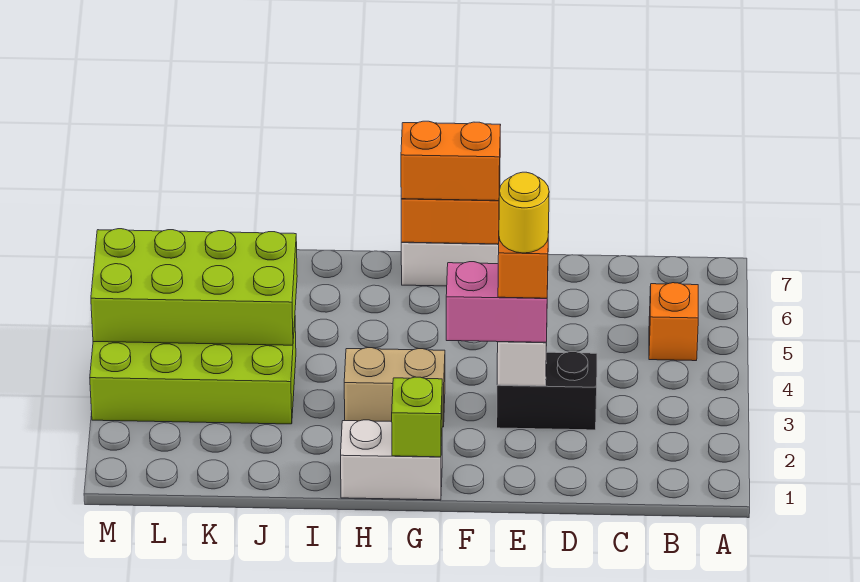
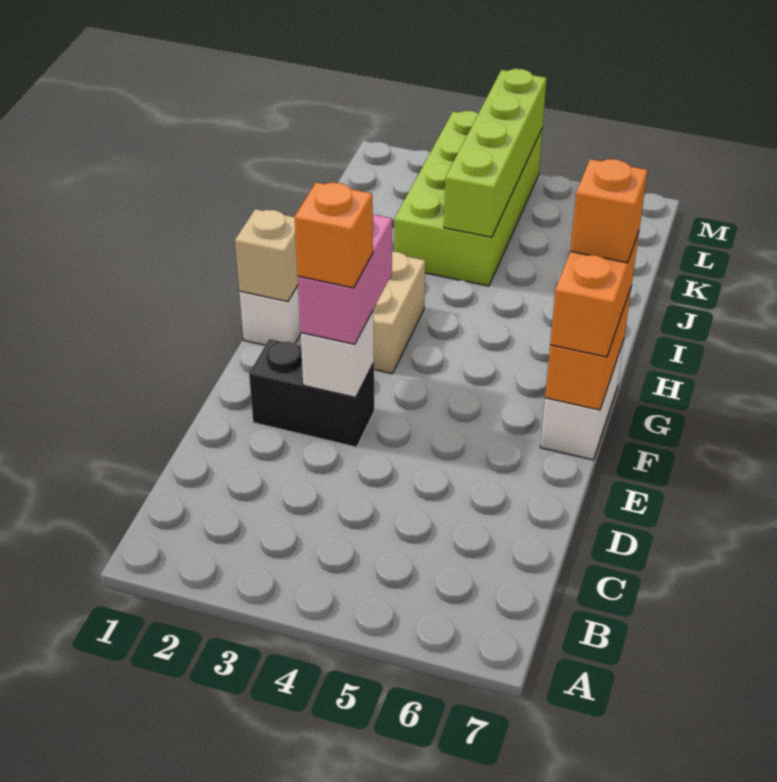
orange brick B5 level 1 -> orange brick G7 level 4
black brick D3:E3 level 1 -> black brick E2:E3 level 1
yellow round brick E3 level 5 -> none
lime brick G1 level 2 -> tan brick G1 level 2
lime brick J4:M5 level 2 -> lime brick J4:M4 level 2

